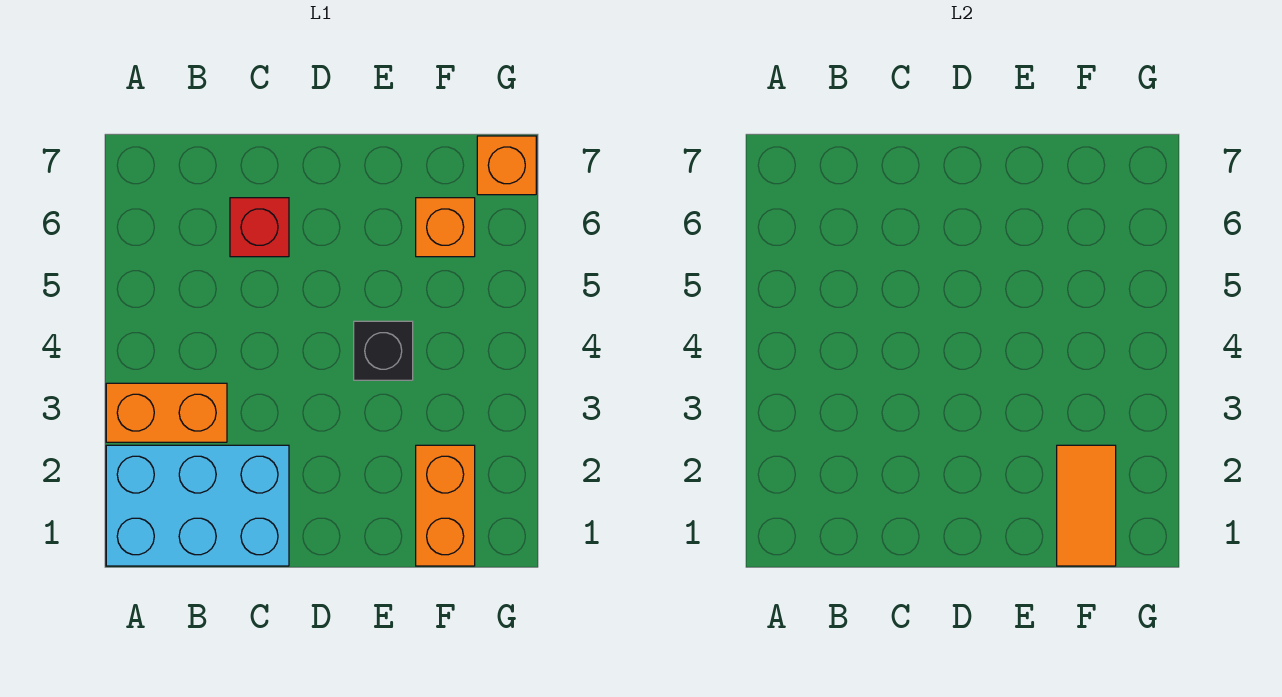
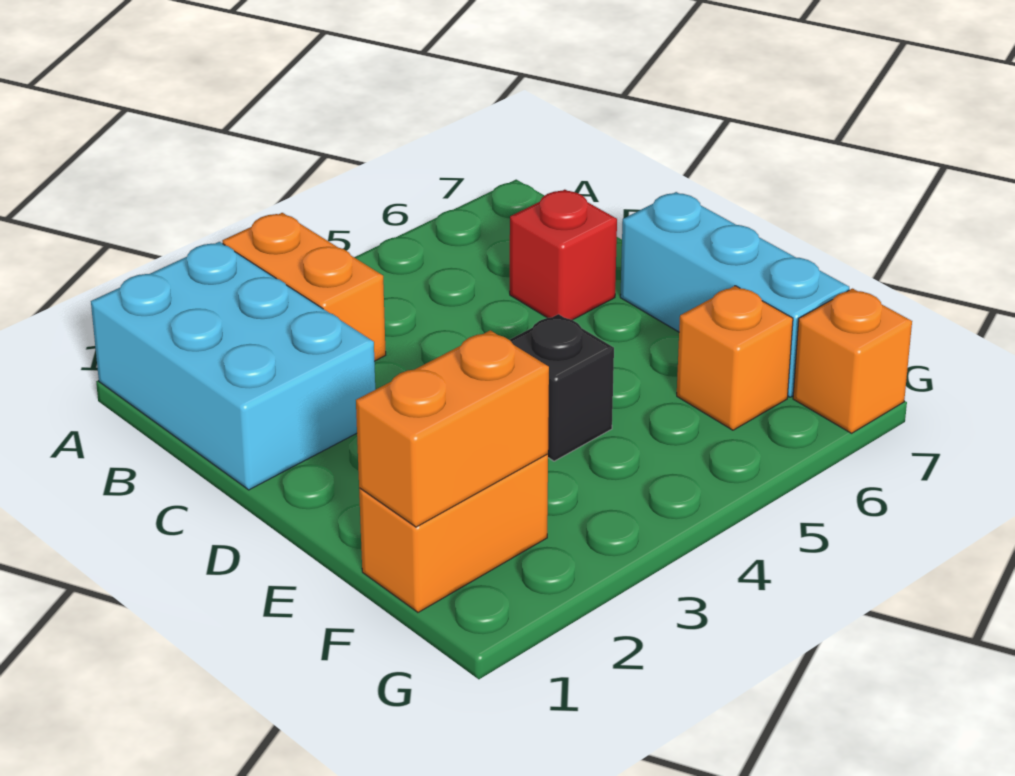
none -> cyan brick D7:F7 level 1
orange tile F1:F2 level 2 -> orange brick F1:F2 level 2

